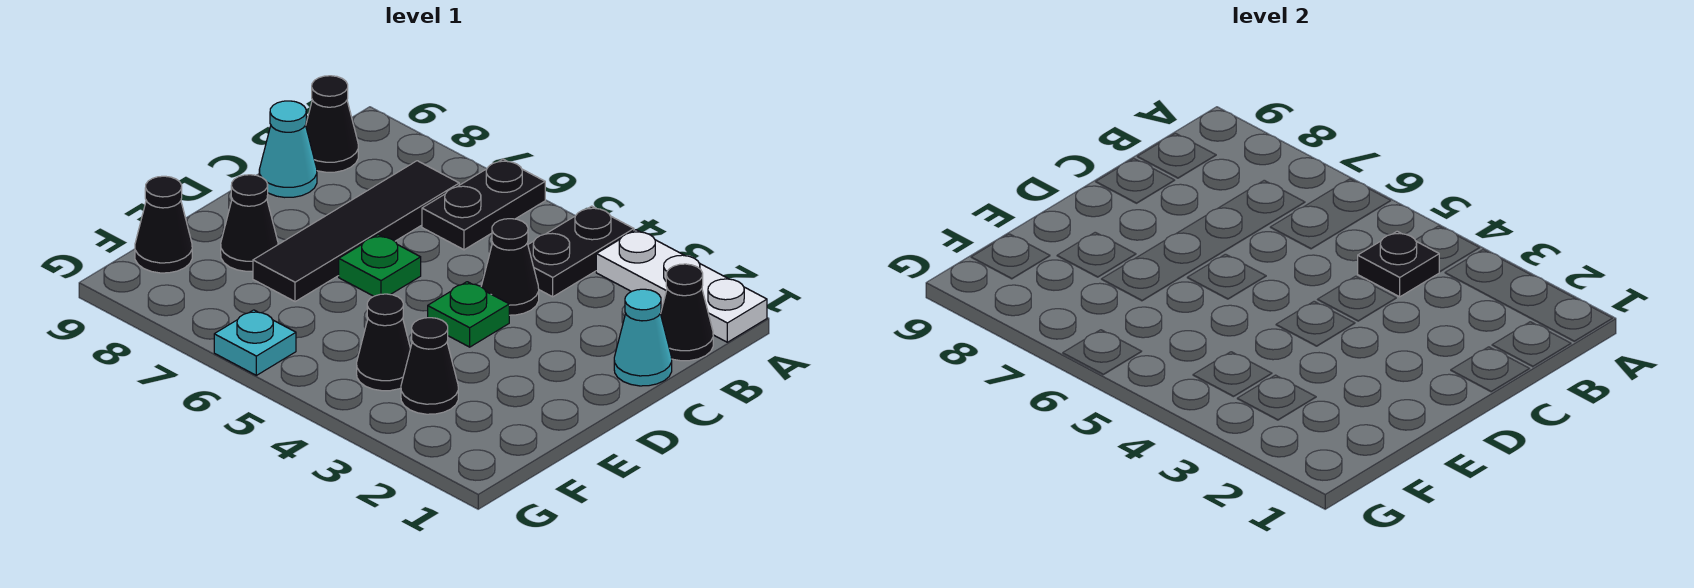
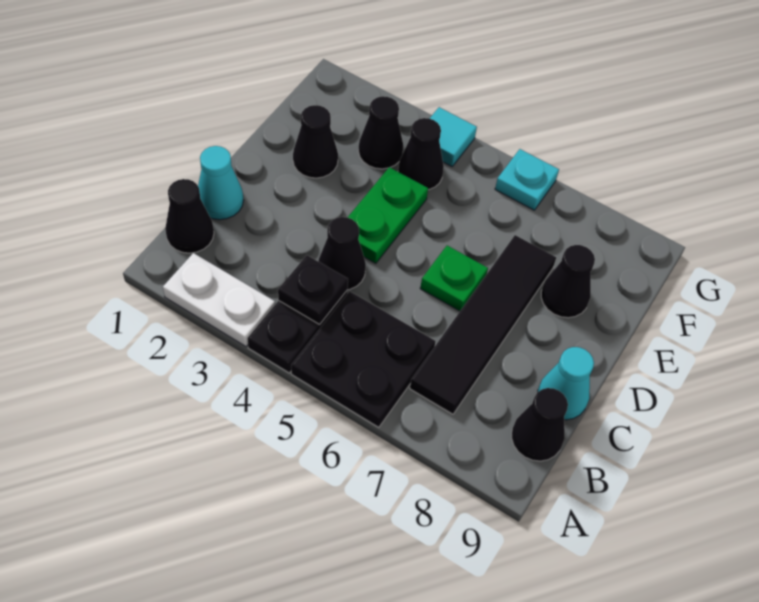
white plate A1:A3 level 1 -> white plate A2:A3 level 1
black plate A6:B6 level 1 -> black plate A5:B6 level 1
green plate D4 level 1 -> green plate D4:E4 level 1
black cone F9 level 1 -> black cone E2 level 1
none -> cyan tile G4 level 1

